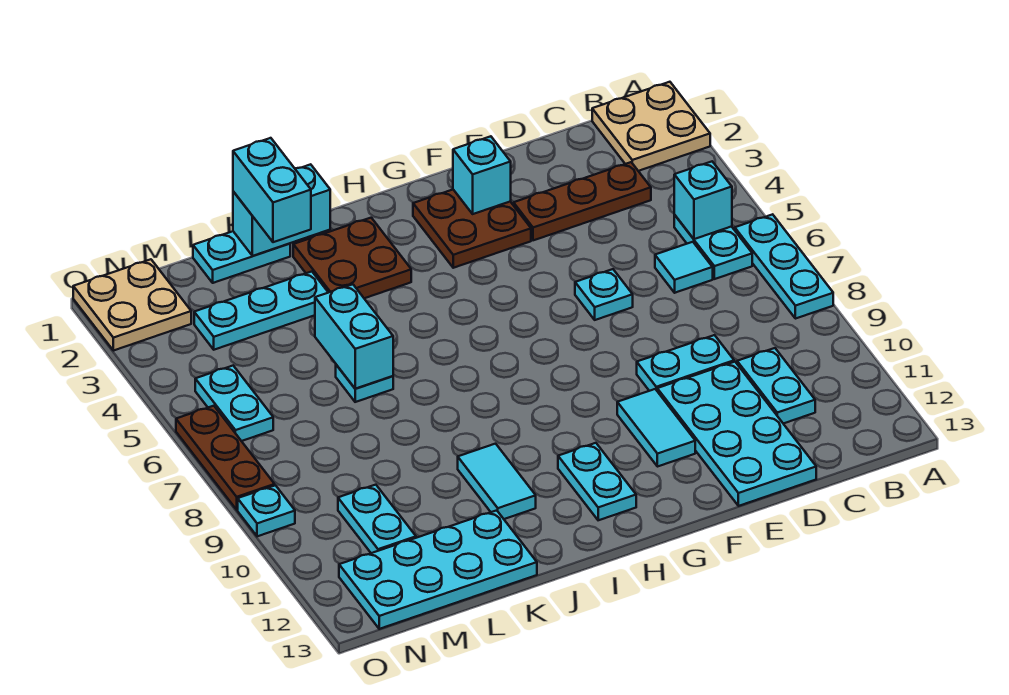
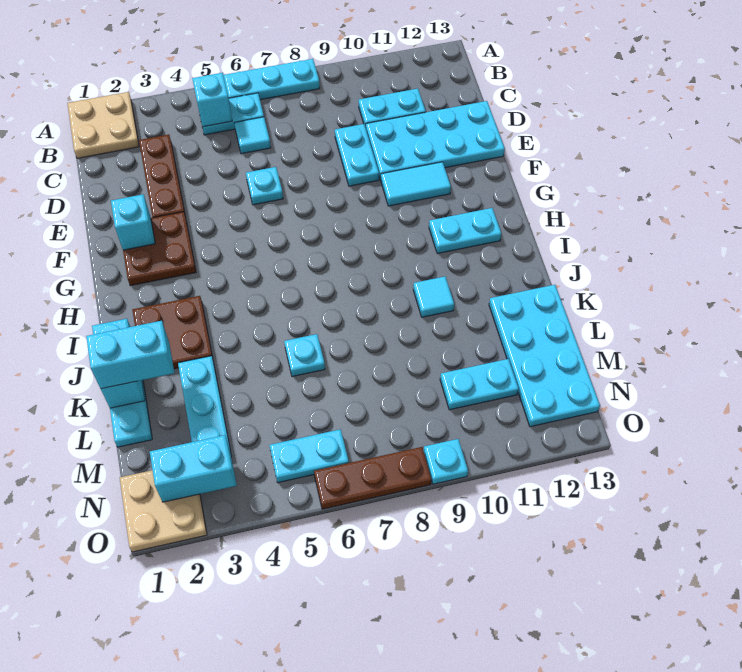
cyan tile J10:J11 level 1 -> cyan tile J10 level 1
cyan brick K5:K6 level 2 -> cyan brick N2:N3 level 2

